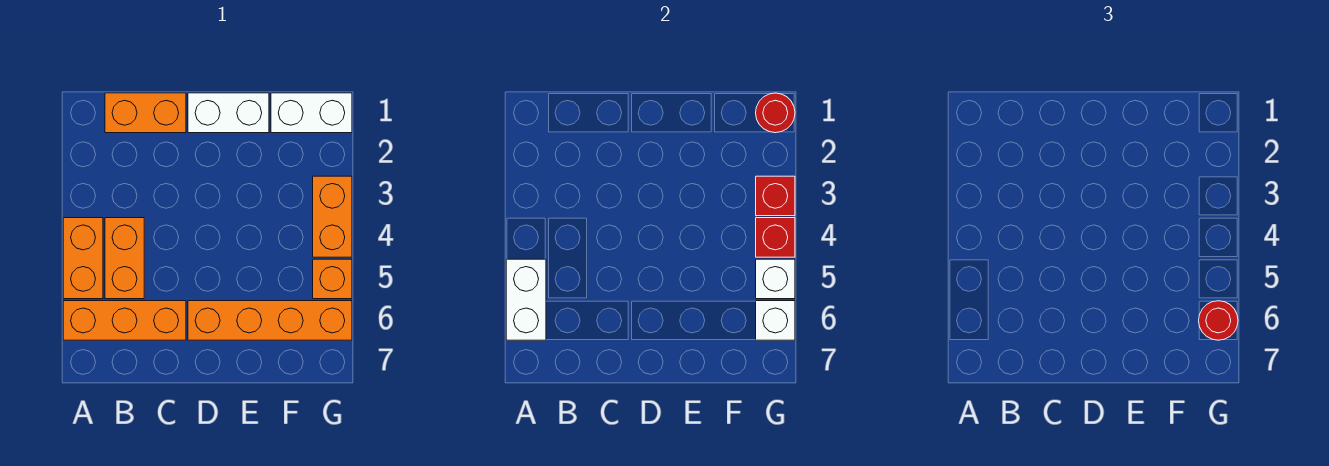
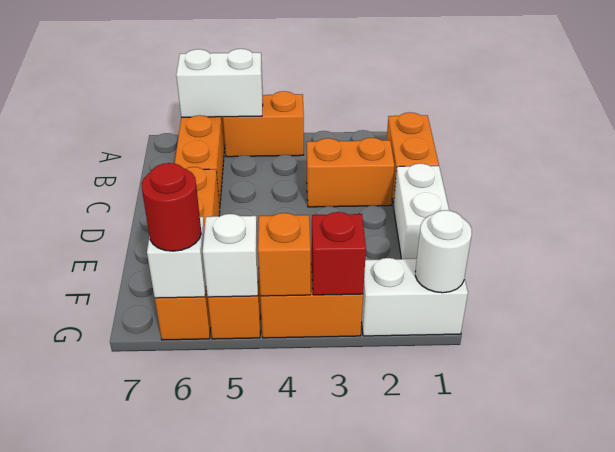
orange brick B4:B5 level 1 -> orange brick C2:C3 level 1
white brick F1:G1 level 1 -> white brick G1:G2 level 1
red round brick G1 level 2 -> white round brick G1 level 2
red brick G4 level 2 -> orange brick G4 level 2

